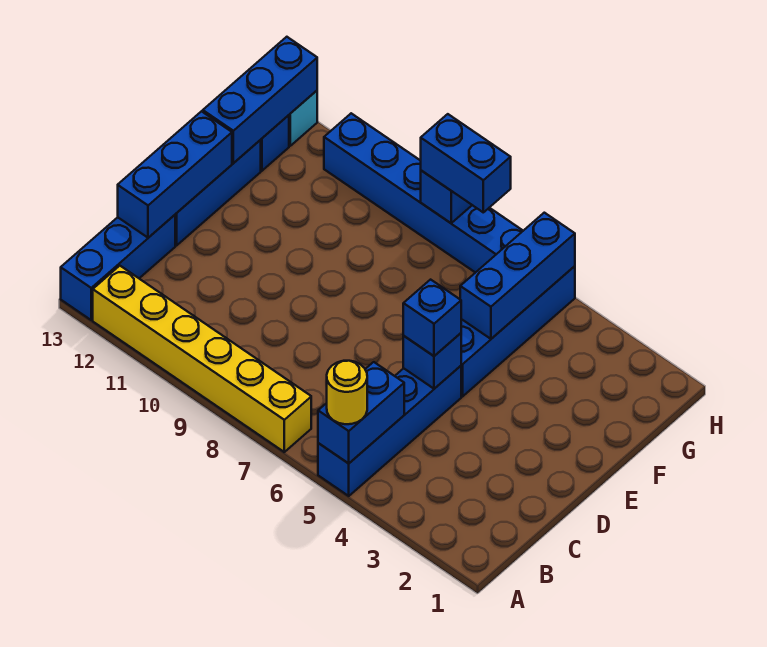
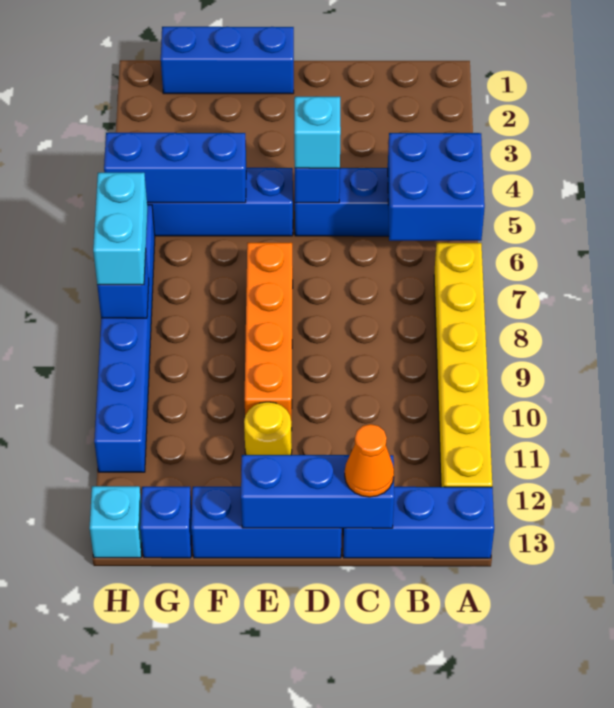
blue brick A5:B5 level 2 -> blue brick A5:B6 level 2
yellow round brick A5 level 3 -> yellow round brick E11 level 1
none -> orange cone C13 level 3
blue brick D5 level 3 -> cyan brick D5 level 3
none -> orange brick E7:E10 level 1
blue brick F13:H13 level 2 -> blue brick E1:G1 level 1
blue brick H7:H8 level 3 -> cyan brick H7:H8 level 3

